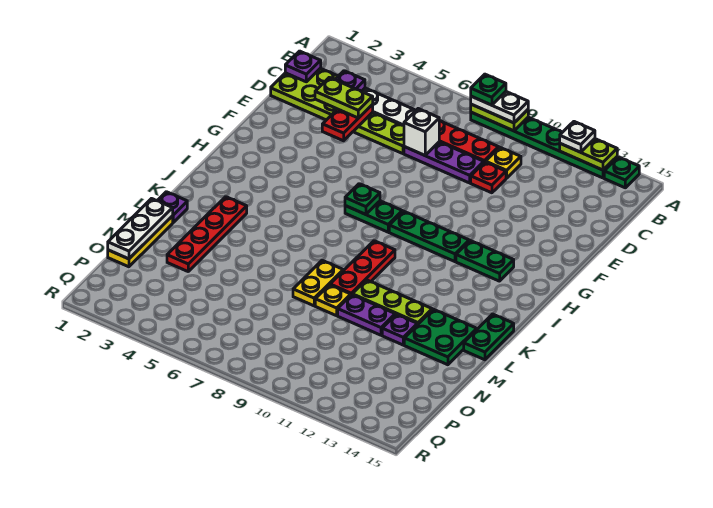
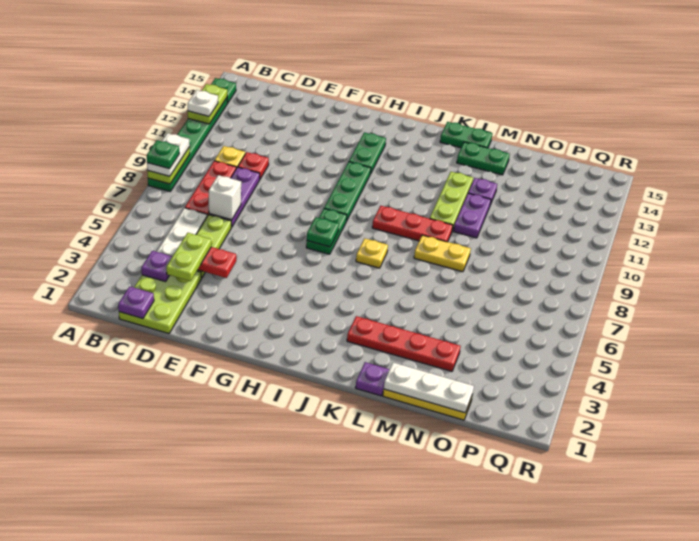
green plate L13:M14 level 1 -> green plate L14:M14 level 1
yellow plate M9 level 1 -> yellow plate J7 level 1

